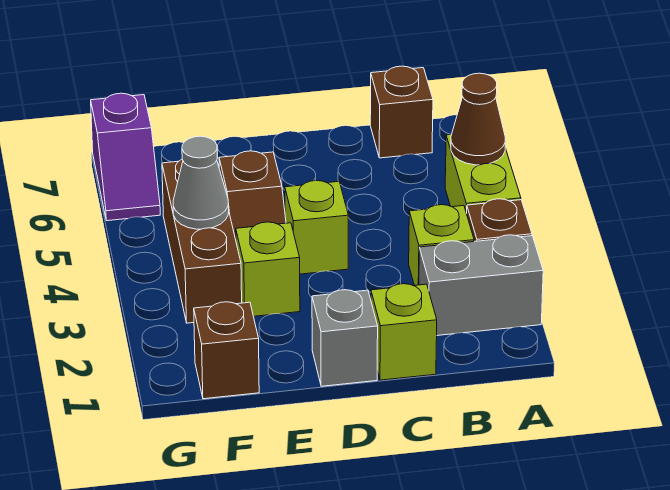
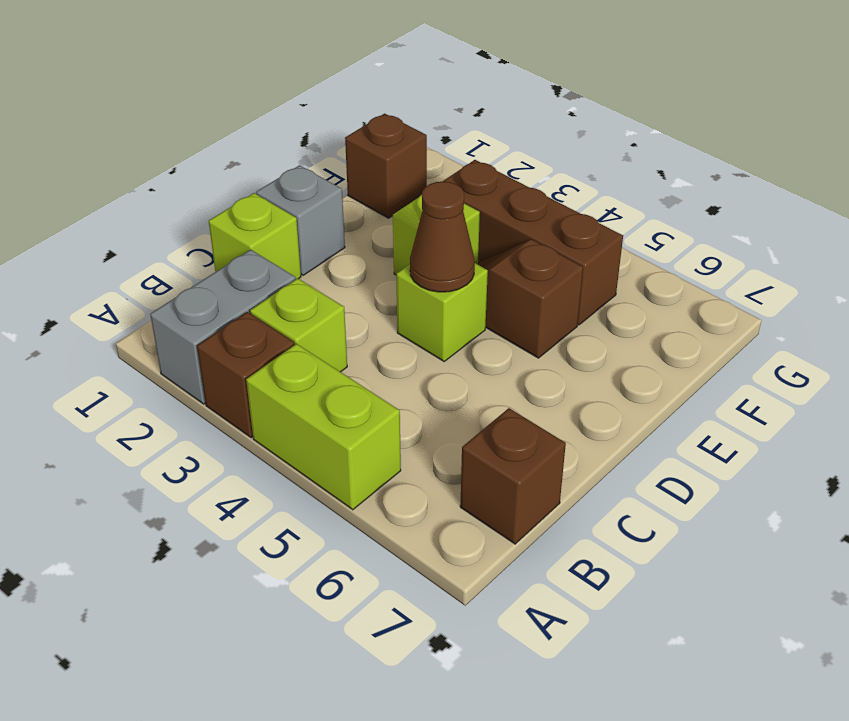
brown cone A5 level 2 -> brown cone D4 level 2
grey cone F4 level 2 -> none
purple slope G6:G7 level 1 top 7 -> none

